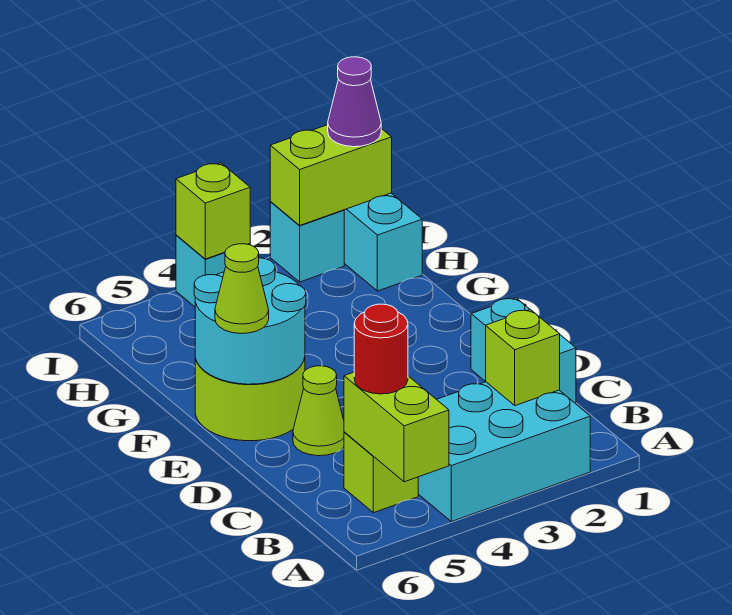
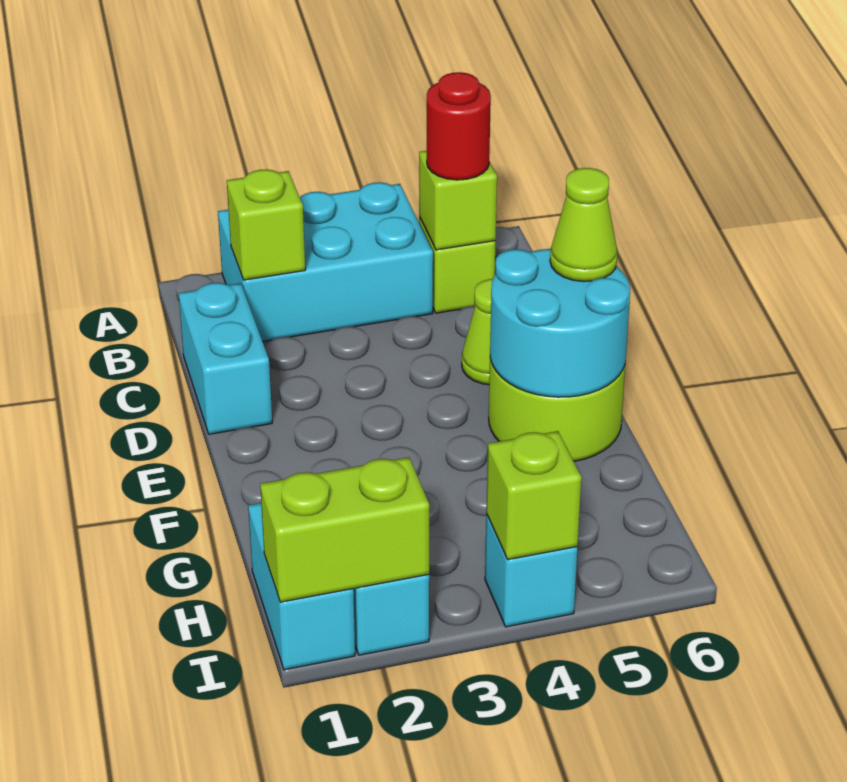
lime brick A5:B5 level 2 -> lime brick B5 level 2
purple cone I1 level 3 -> none

